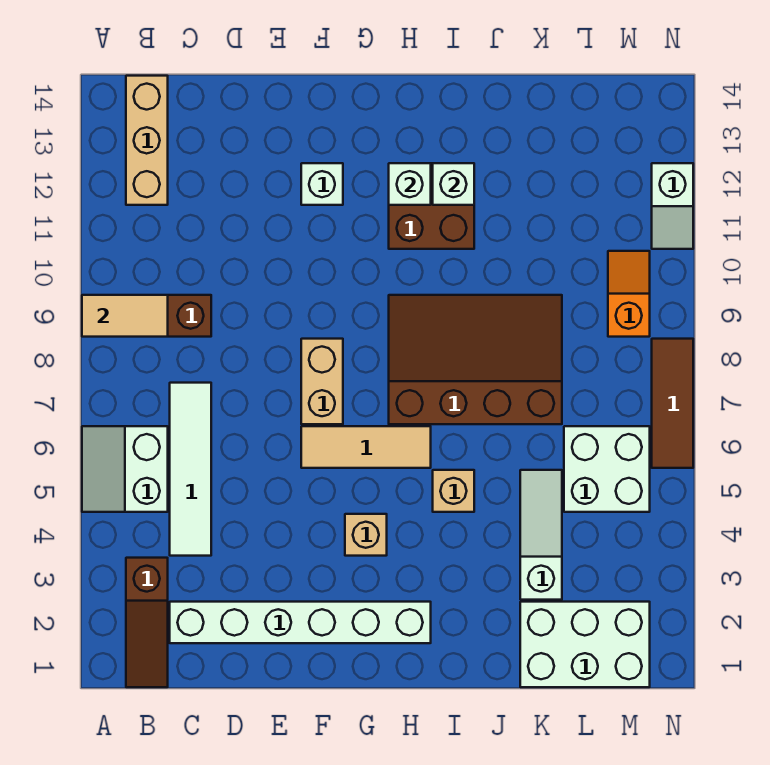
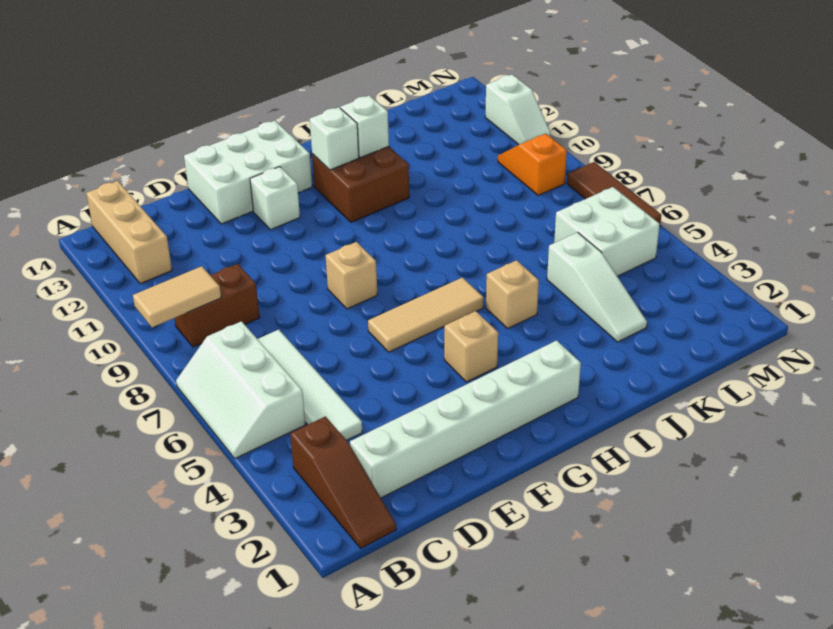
white slope A5:B6 level 1 top B -> white slope A5:B7 level 1 top B
tan brick F7:F8 level 1 -> tan brick F8 level 1
brown slope H7:K9 level 1 top 7 -> none
white brick K1:M2 level 1 -> white brick E13:G14 level 1
white slope K3:K5 level 1 top 3 -> white slope K3:K5 level 1 top 5

